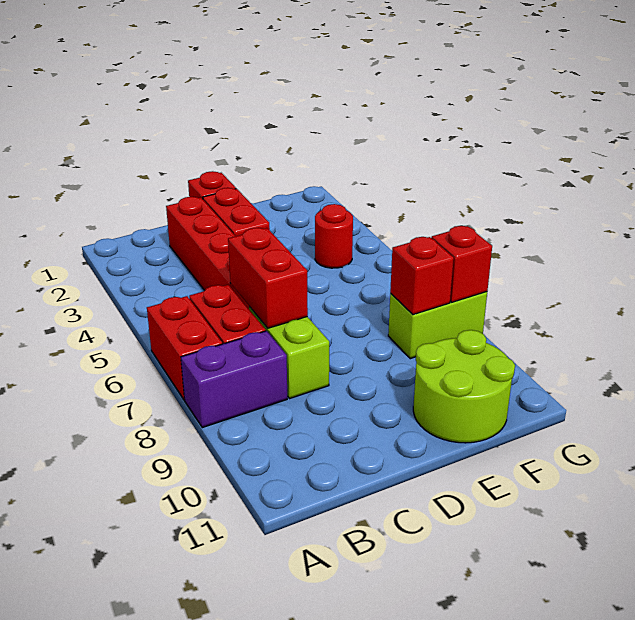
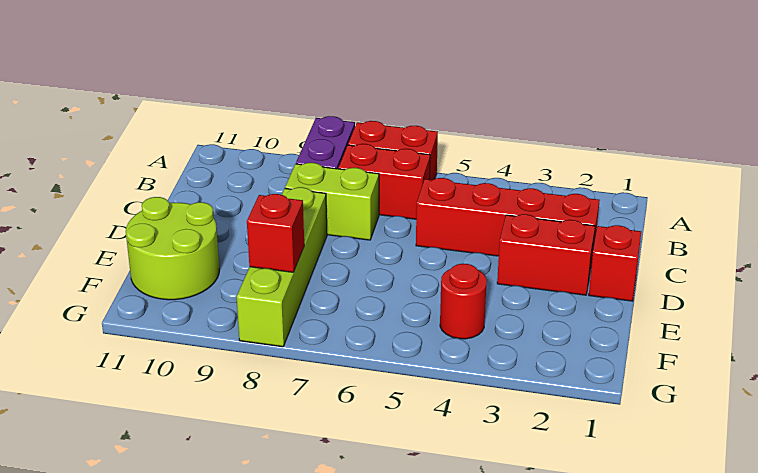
red brick C6:C7 level 2 -> none
lime brick F8:G8 level 1 -> lime brick D8:G8 level 1
red brick G8 level 2 -> none

